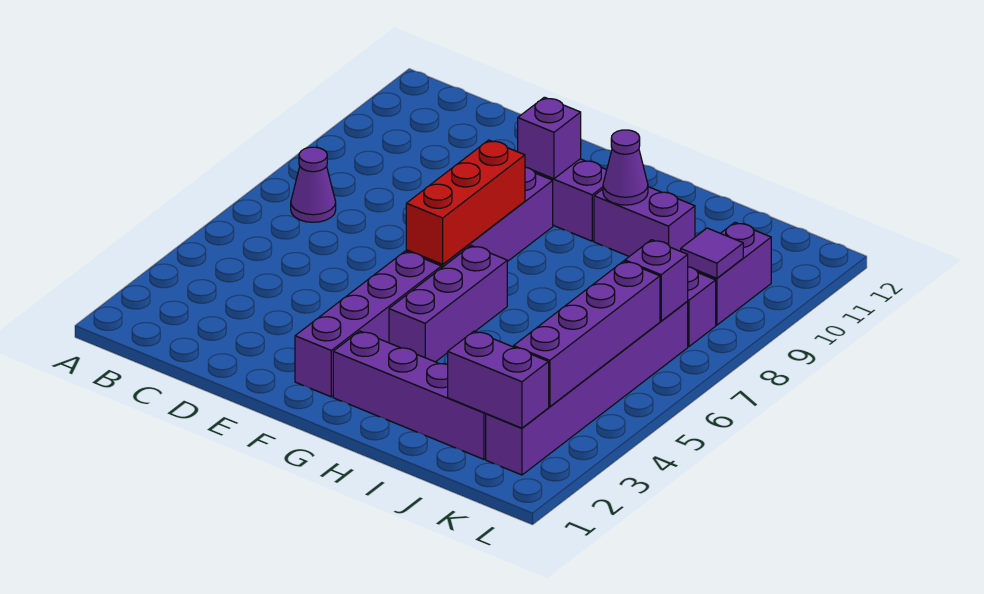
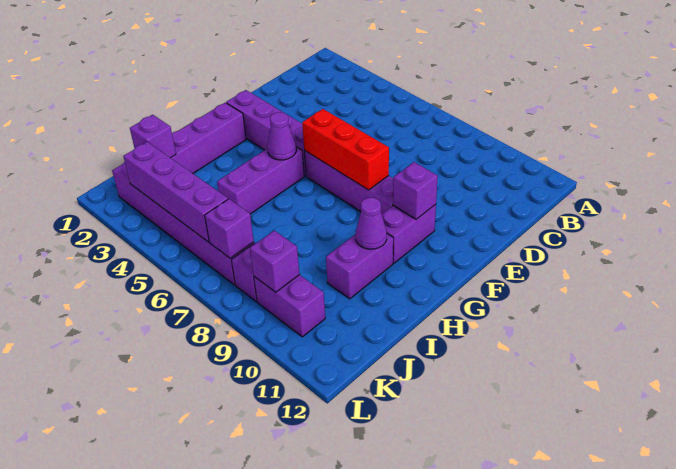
purple cone B7 level 1 -> purple cone G5 level 2
purple brick G4:G6 level 1 -> purple brick G5:I5 level 1
purple brick J2:K2 level 2 -> purple brick J2 level 2
purple tile K9 level 2 -> purple brick K9 level 2

